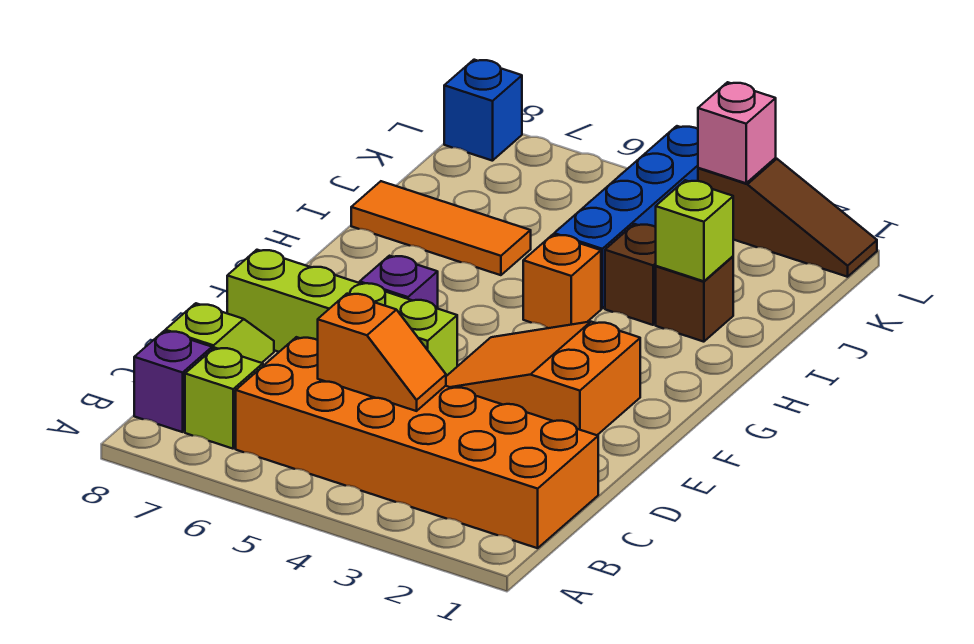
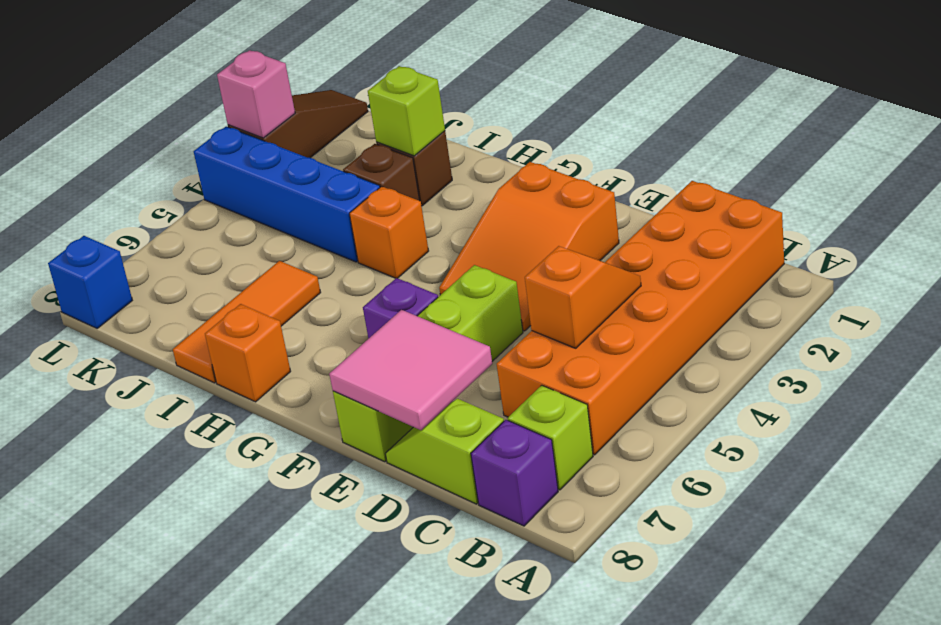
none -> pink tile D7:E8 level 2
none -> orange brick H8 level 1

